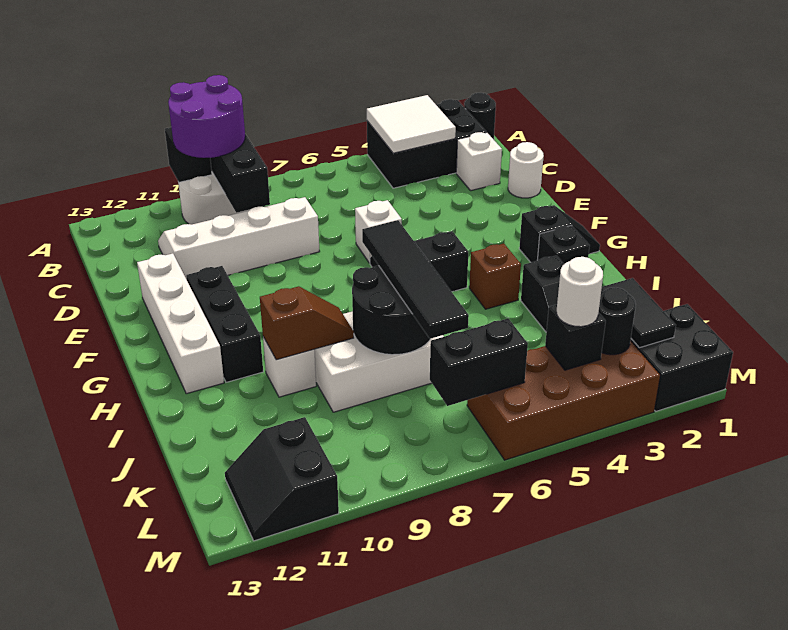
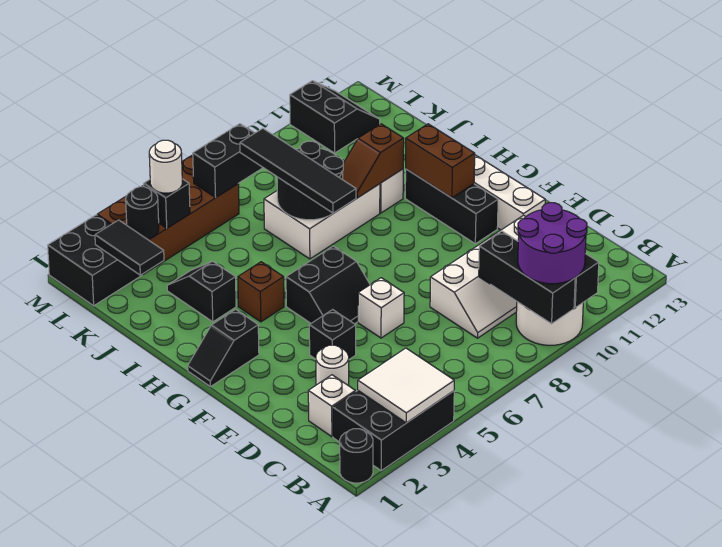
white round brick D1 level 1 -> white round brick D3 level 1
none -> brown brick G11:H11 level 2
black brick H2 level 1 -> black brick E4 level 1

